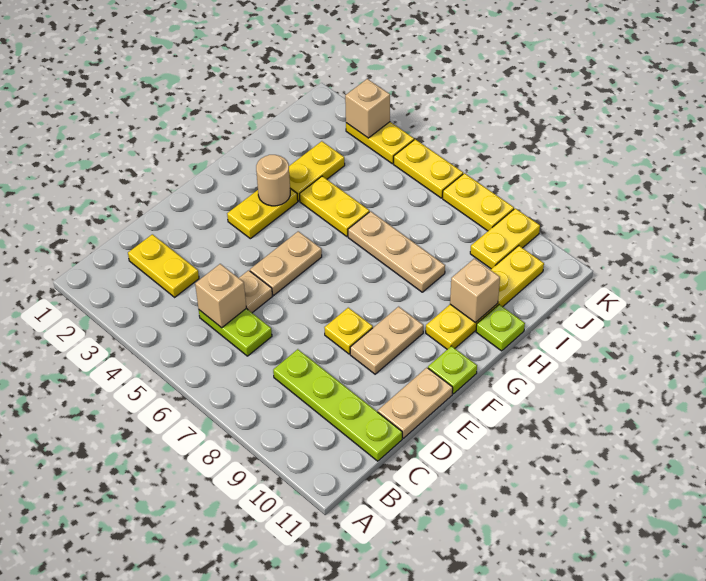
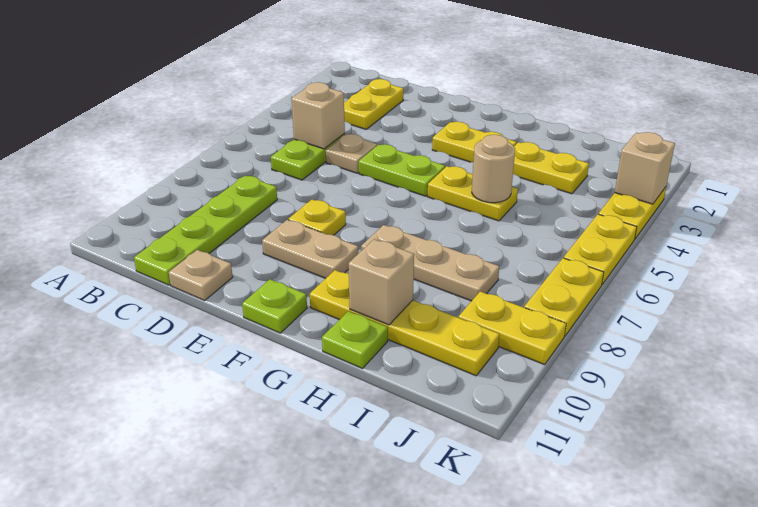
tan plate D11:E11 level 1 -> tan plate D11 level 1
tan plate E5:F5 level 1 -> lime plate E5:F5 level 1
tan round brick G3 level 2 -> tan round brick H5 level 2
yellow plate H4:H5 level 1 -> yellow plate G5:H5 level 1
tan plate H6:H8 level 1 -> tan plate G8:I8 level 1

